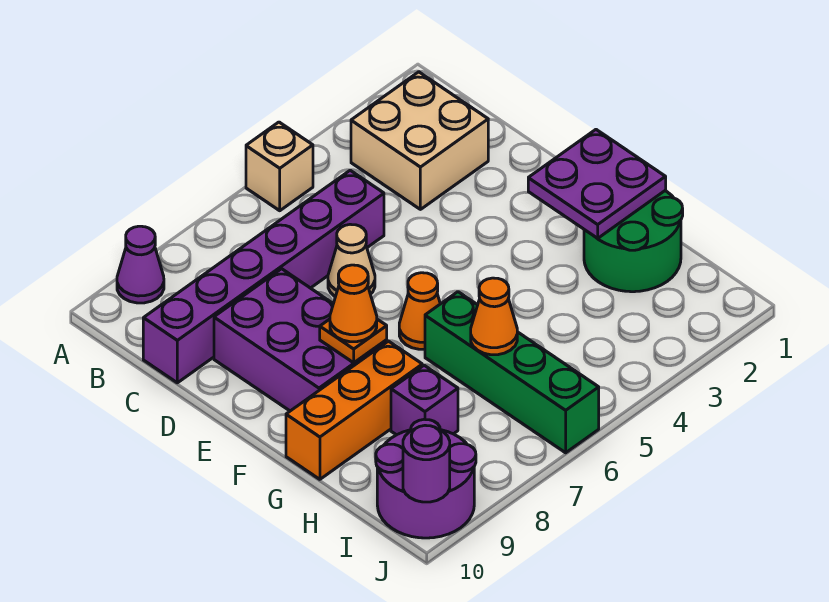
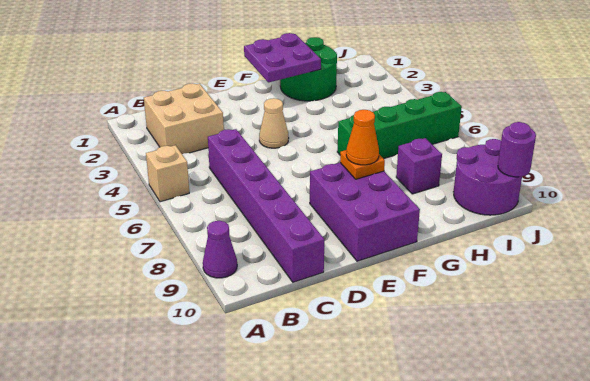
tan cone D6 level 1 -> tan cone E4 level 1
purple brick D8:F9 level 1 -> purple brick E8:F10 level 1
orange cone F6 level 1 -> none
orange brick G8:G10 level 1 -> none
orange cone H6 level 2 -> none

